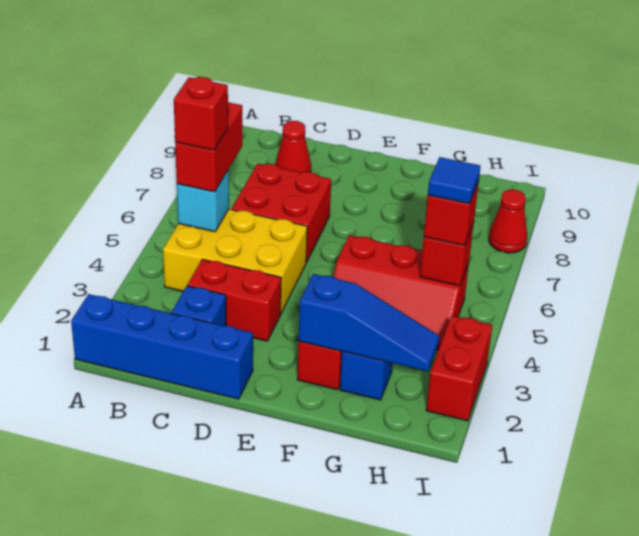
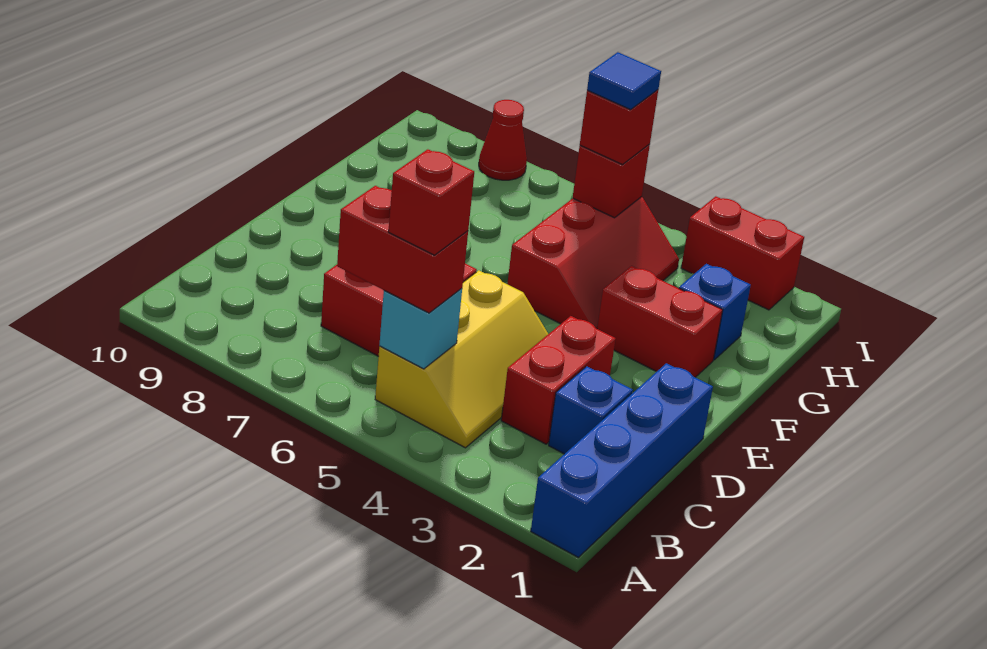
yellow brick B4:D5 level 1 -> yellow slope B4:D5 level 1 top 5
red cone C9 level 1 -> none
blue slope F2:H2 level 2 top F -> none

